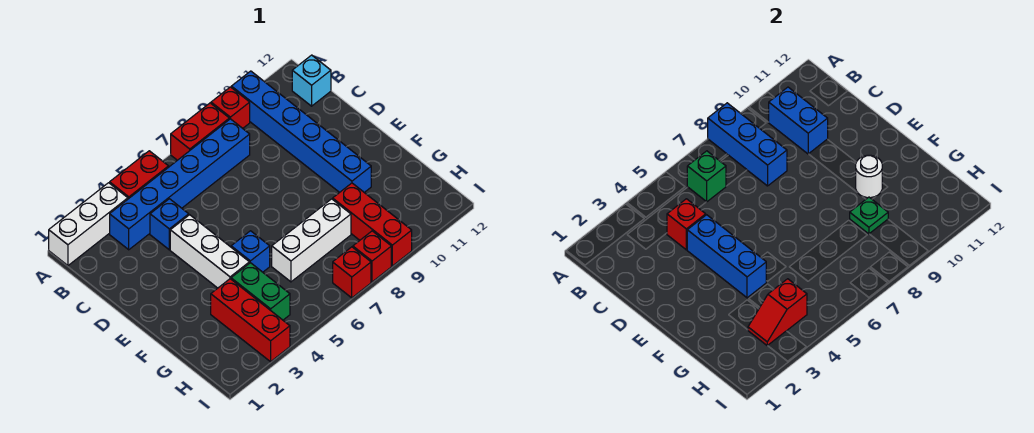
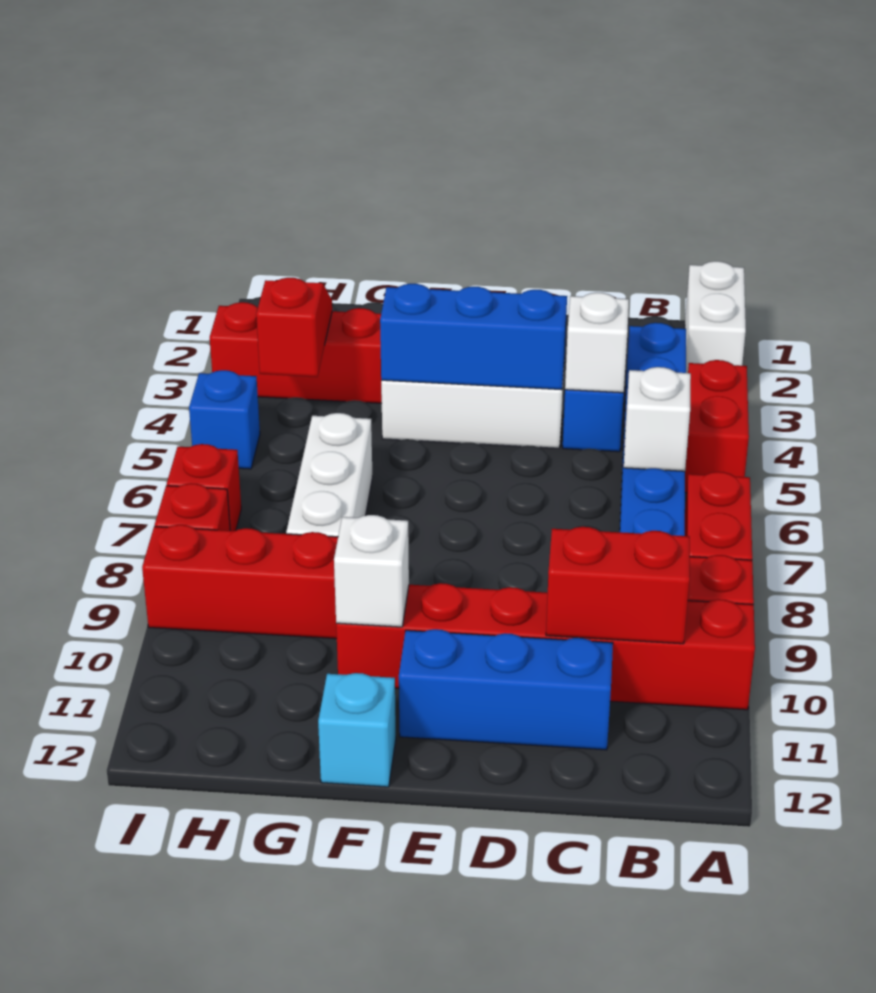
white brick A1:A3 level 1 -> white brick A1:A2 level 1
blue brick A8:C8 level 2 -> blue brick C11:E11 level 1
blue brick A10:F10 level 1 -> red brick A10:F10 level 1
green brick B6 level 2 -> white brick B6 level 2
blue brick B10:C10 level 2 -> red brick B10:C10 level 2
cyan brick B12 level 1 -> cyan brick F12 level 1
red brick C4 level 2 -> white brick C4 level 2
blue brick F5 level 1 -> blue brick I5 level 1
white round brick F10 level 2 -> white brick F10 level 2
green brick G4:H4 level 1 -> none
green plate G9 level 2 -> none

